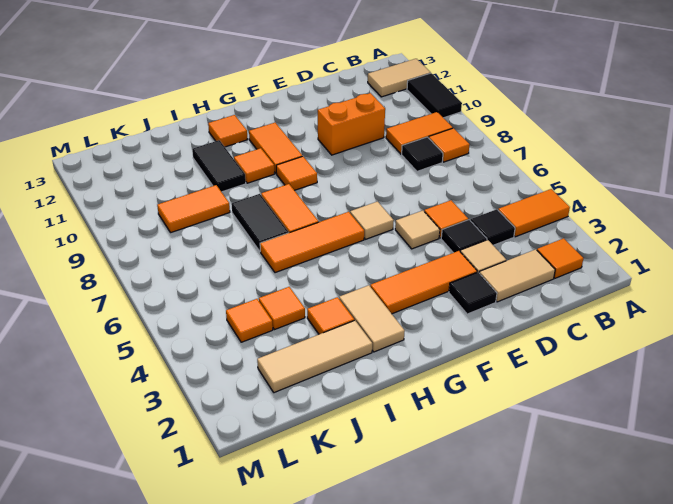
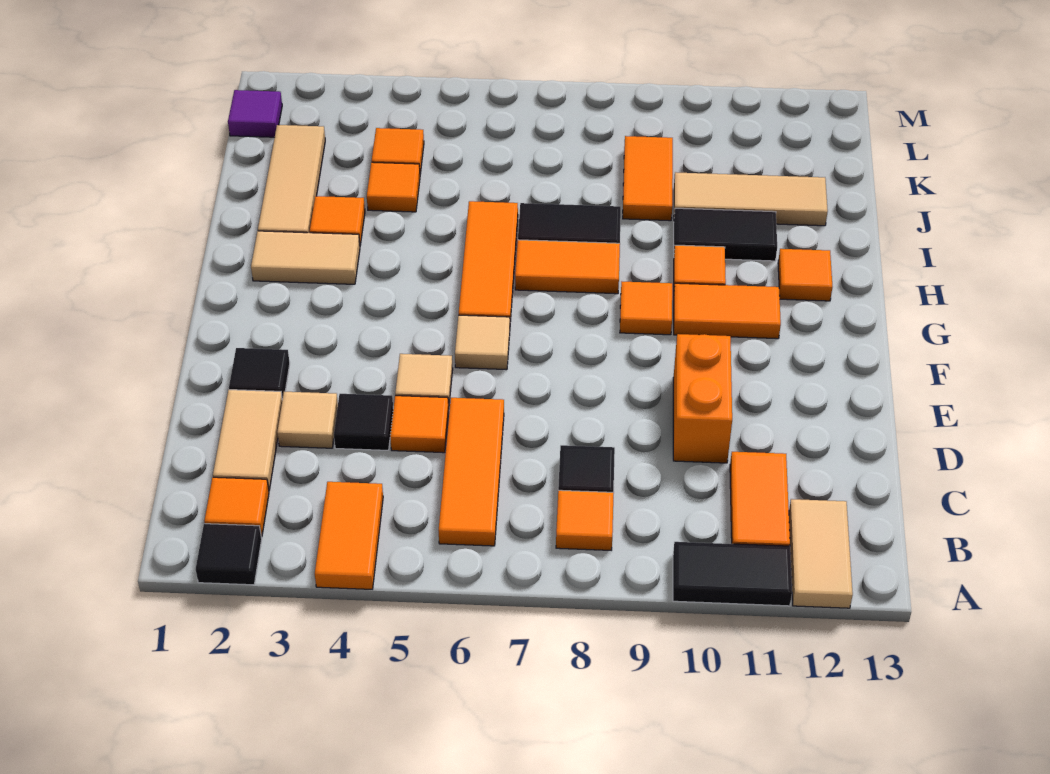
orange tile B9:C9 level 1 -> orange tile B11:C11 level 1
black tile C4 level 1 -> black tile A2 level 1
orange tile E3:G3 level 1 -> orange tile B6:D6 level 1
none -> tan tile J10:J12 level 1
none -> purple tile L1 level 1

